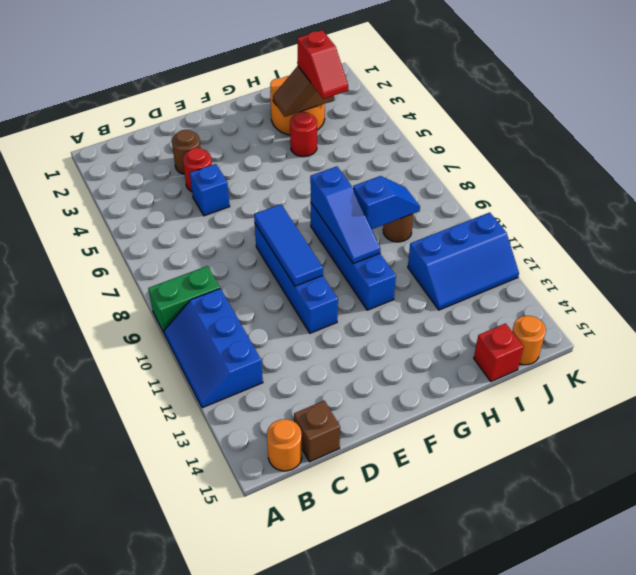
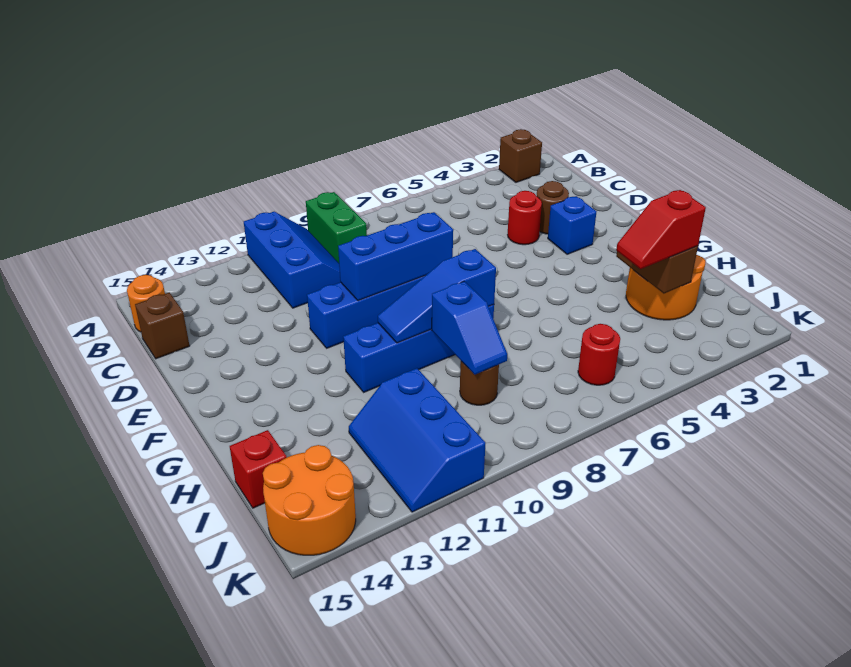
none -> brown brick A2 level 1
blue slope A10:B12 level 1 top B -> blue slope A10:C11 level 1 top 11
blue brick D5 level 1 -> blue brick E3 level 1
blue tile E8:E10 level 2 -> blue brick E8:E10 level 2
red round brick H4 level 1 -> red round brick J6 level 1
orange round brick J15 level 1 -> orange round brick J14:K15 level 1

